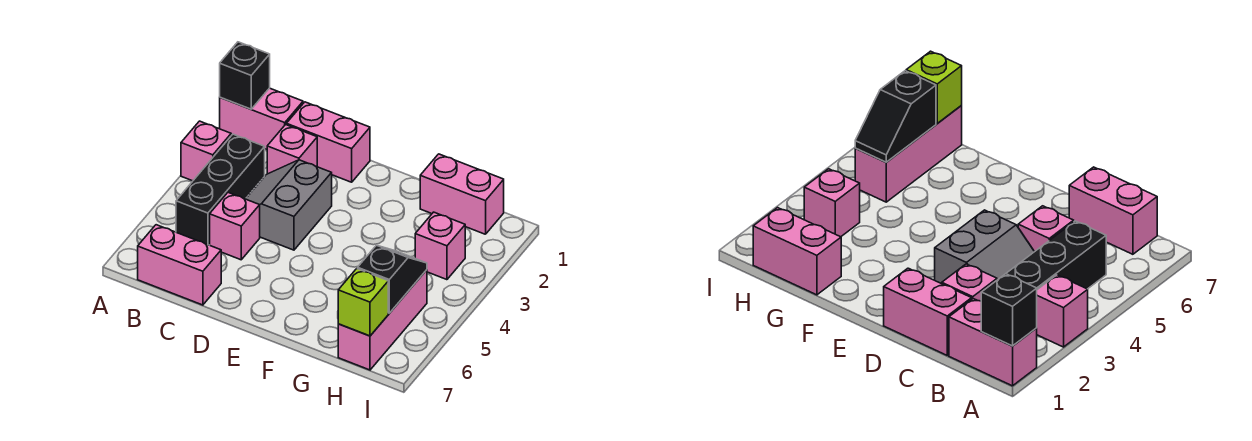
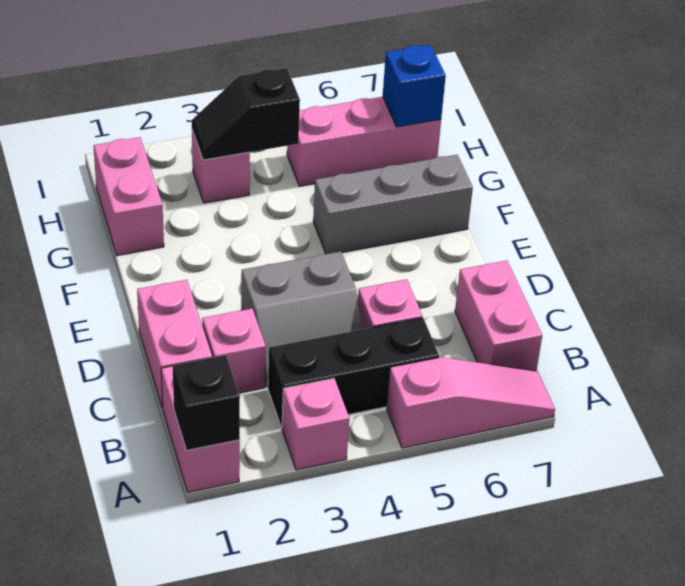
none -> pink slope A5:A7 level 1 top 5
none -> grey brick F5:F7 level 1
black slope H5:H6 level 2 top 6 -> black slope H3:H4 level 2 top 4
lime brick H7 level 2 -> blue brick H7 level 2

